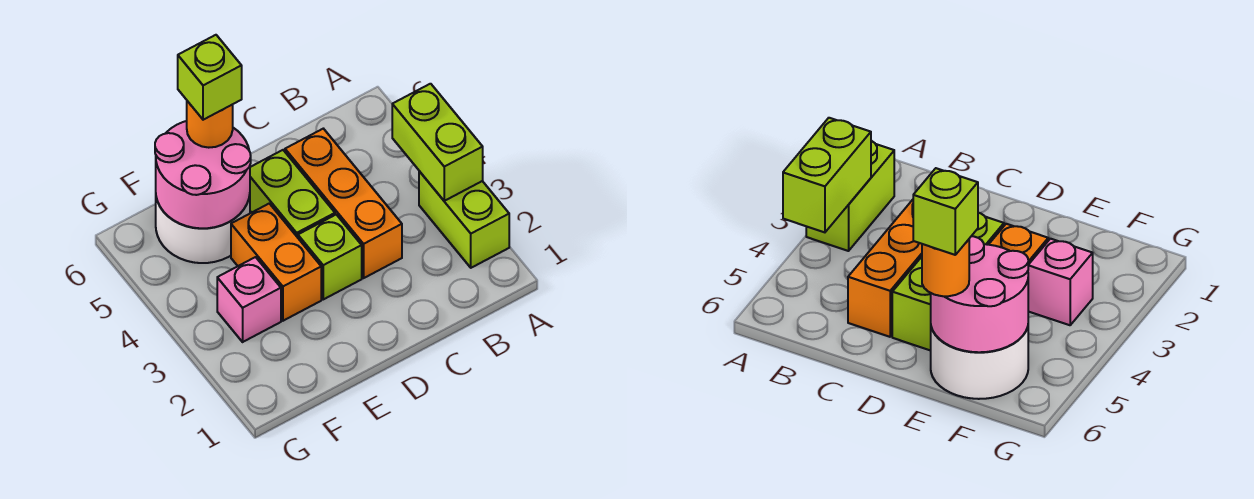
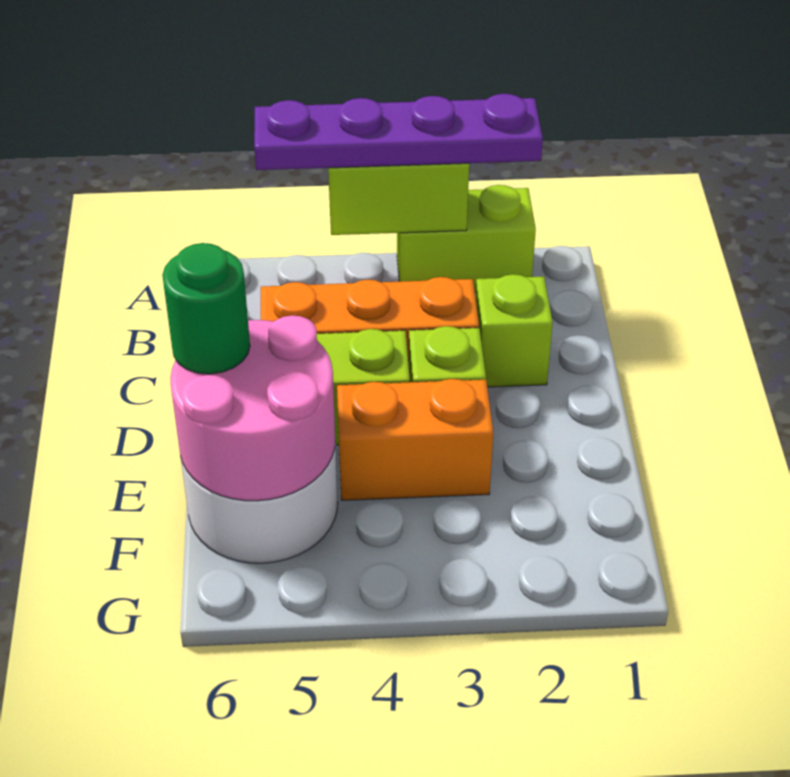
none -> purple plate A2:A5 level 3
orange round brick E6 level 3 -> green round brick E6 level 3
lime brick E6 level 4 -> lime brick C2 level 1
pink brick F3 level 1 -> none

